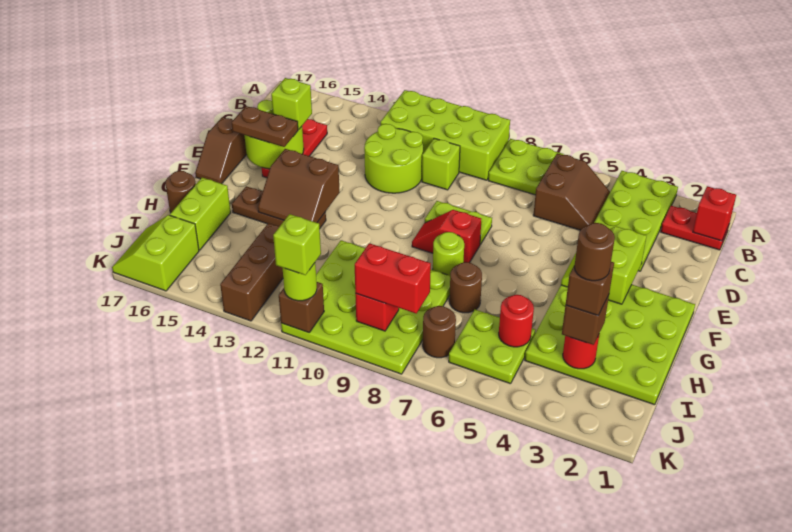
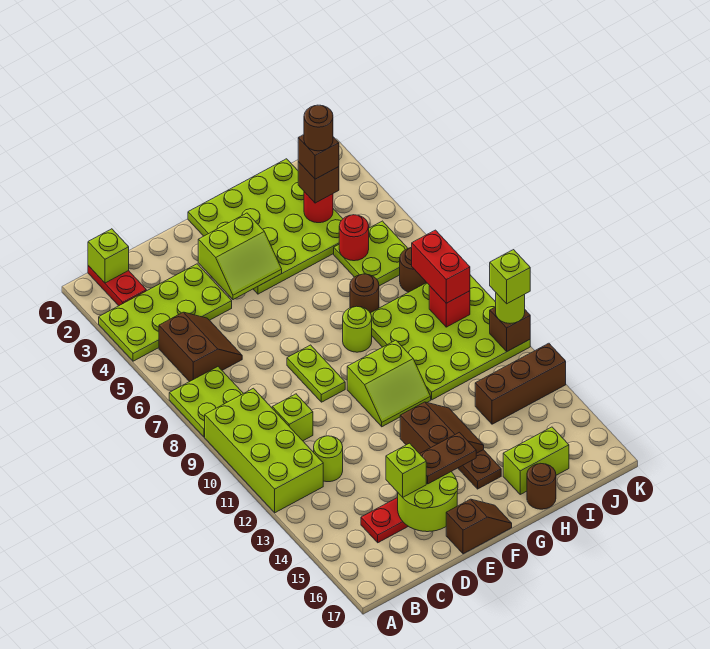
red brick B1 level 2 -> lime brick B1 level 2
brown slope B5:C6 level 1 top 6 -> brown slope B5:C6 level 1 top B
lime round brick C11:D12 level 1 -> lime round brick C12 level 1
brown plate E15:E16 level 3 -> brown plate E15:F15 level 3
red slope F8:F9 level 1 top 8 -> none
lime slope J16:K17 level 1 top 16 -> lime slope F10:G11 level 1 top 10

